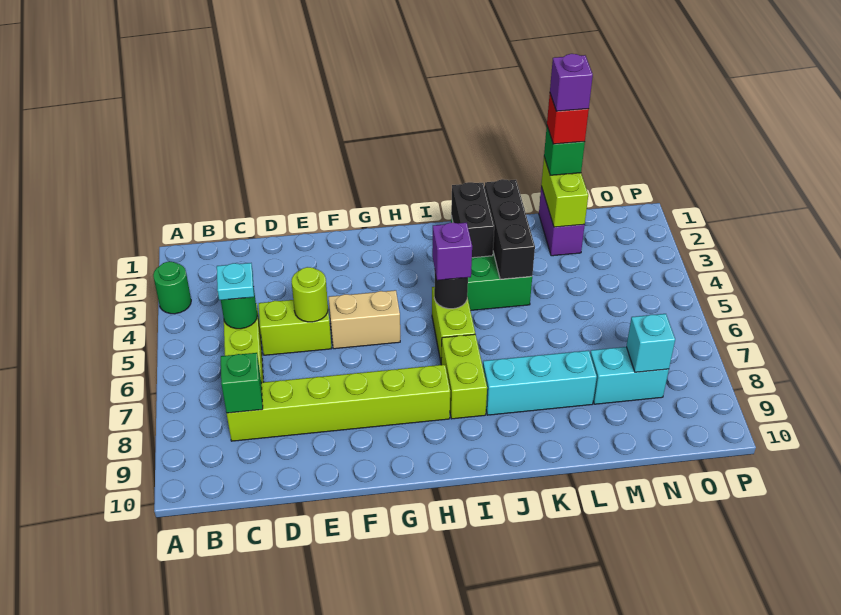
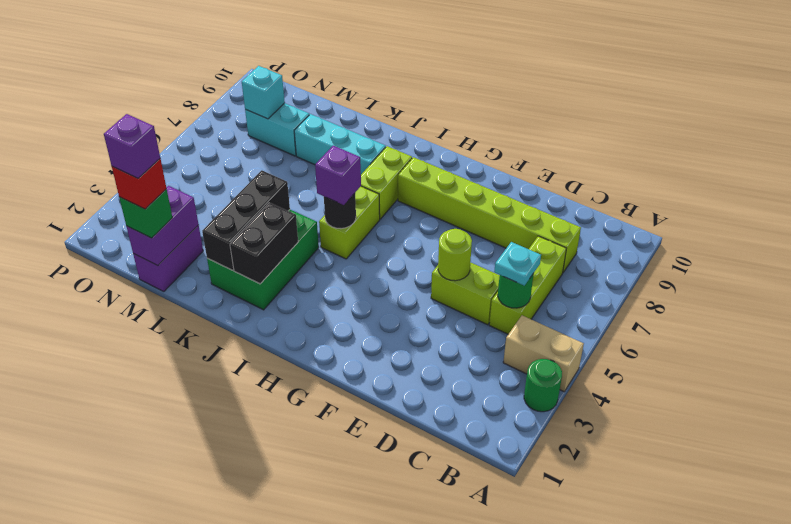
green brick C8 level 2 -> none
tan brick F5:G5 level 1 -> tan brick A4:B4 level 1
lime brick M1:M2 level 2 -> purple brick M1:M2 level 2

